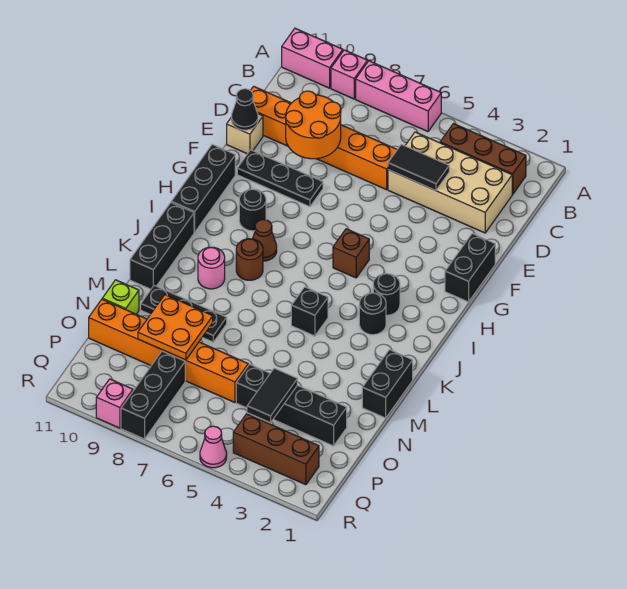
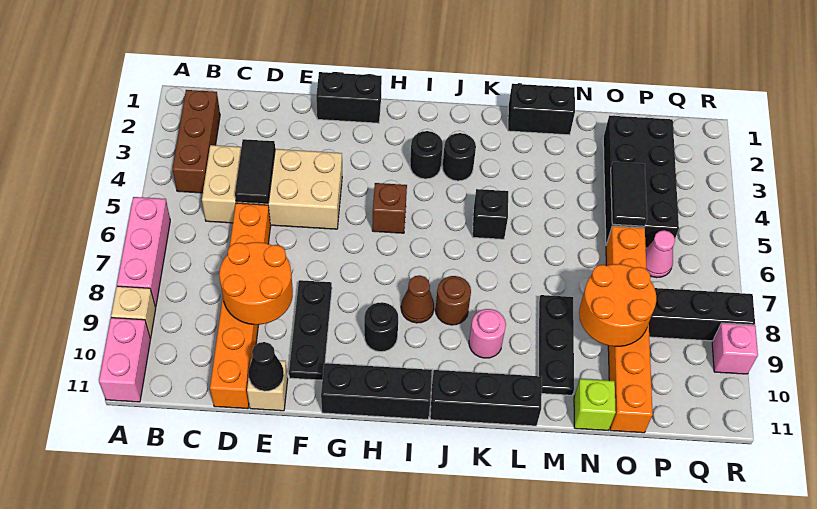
pink brick A9 level 1 -> tan brick A9 level 1
tan brick C2:D5 level 1 -> tan brick C4:F5 level 1
orange plate N8:O9 level 2 -> orange round brick N8:O9 level 2
black brick O2:O5 level 1 -> black brick O2:P5 level 1
black tile O4:P4 level 2 -> black tile O4:O5 level 2
brown brick Q2:Q4 level 1 -> none
pink cone R5 level 1 -> pink cone P6 level 1

